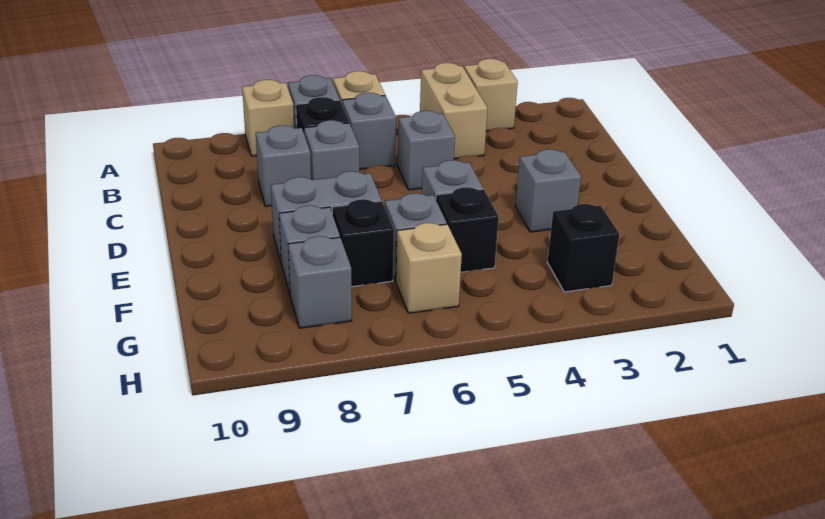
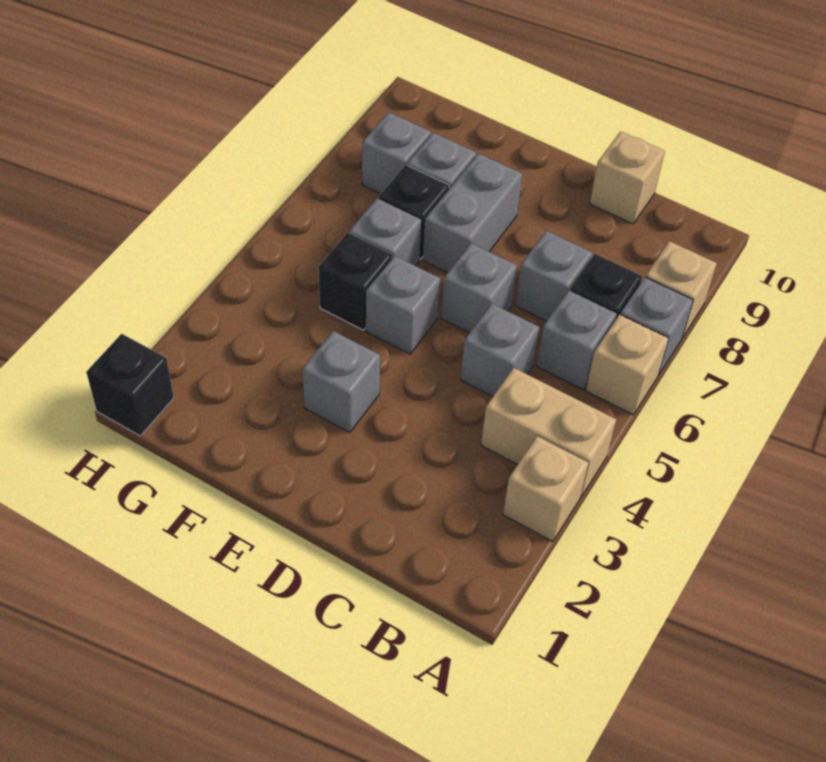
grey brick C8 level 1 -> grey brick D6 level 1
black brick G3 level 1 -> black brick H1 level 1
tan brick G6 level 1 -> tan brick C10 level 1

